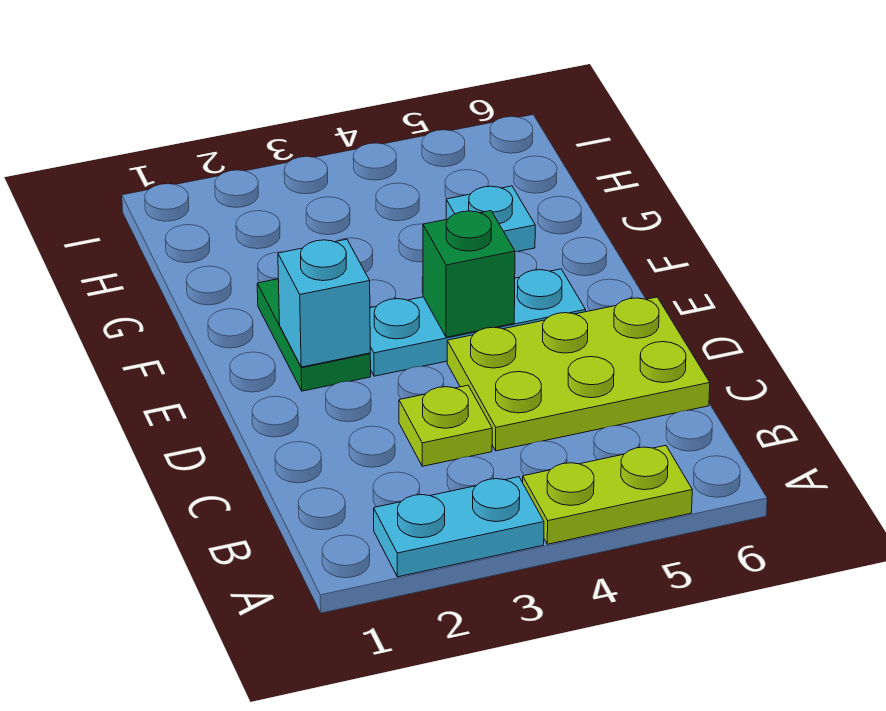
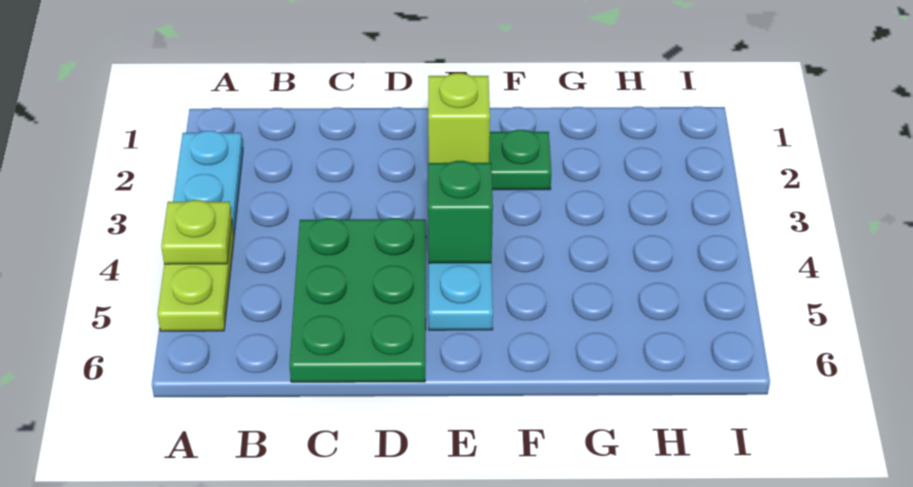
lime plate C3 level 1 -> lime plate A4 level 2
lime plate C4:D6 level 1 -> green plate C4:D6 level 1
cyan brick E2 level 2 -> lime brick E2 level 2
cyan plate G5 level 1 -> none

